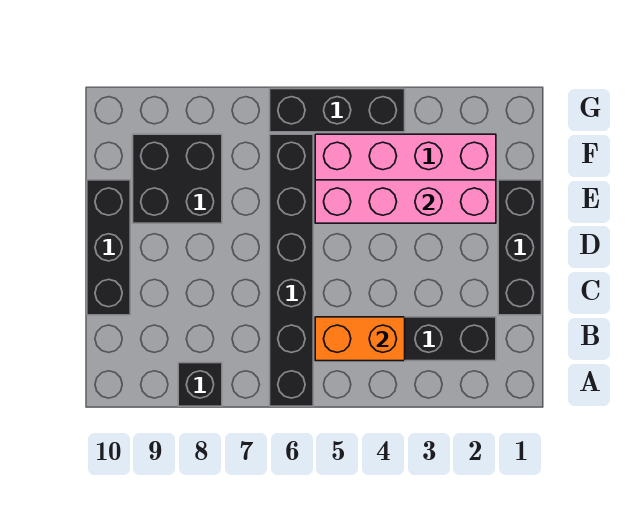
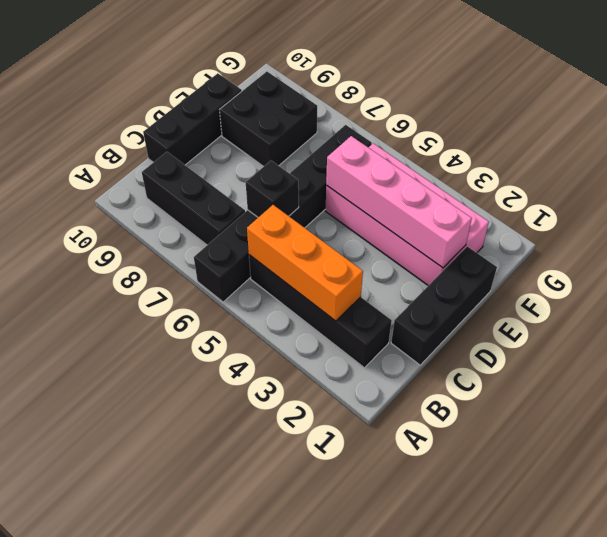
black brick A8 level 1 -> black brick C6 level 2
orange brick B4:B5 level 2 -> orange brick B3:B5 level 2
black brick G4:G6 level 1 -> black brick B7:B9 level 1

